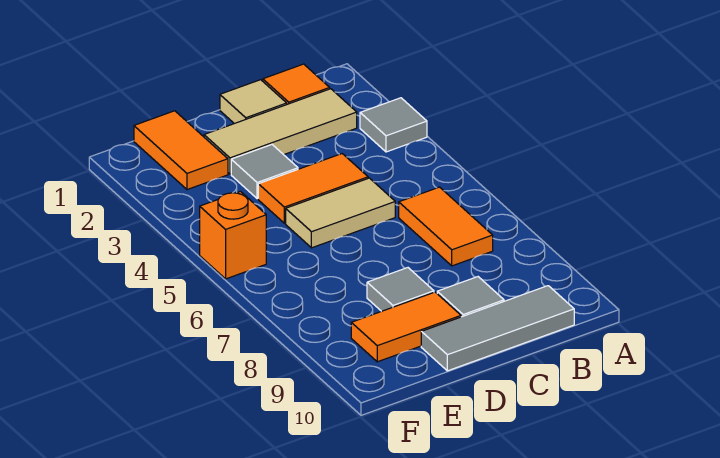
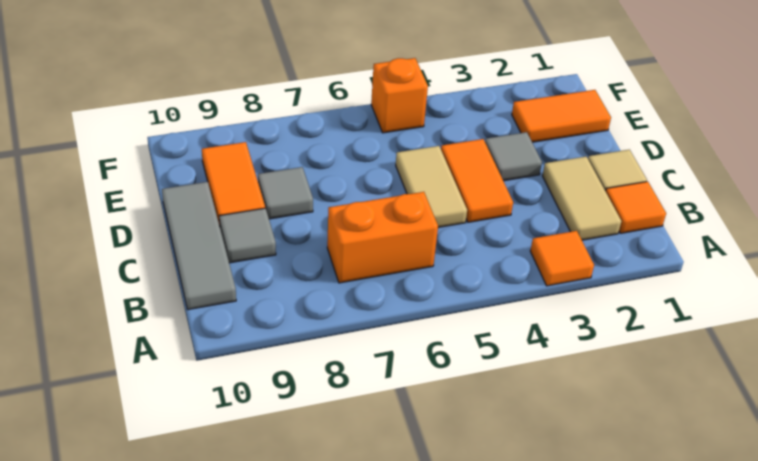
grey tile A3 level 1 -> orange tile A3 level 1
tan tile B2:D2 level 1 -> tan tile B2:C2 level 1
orange tile B6:B7 level 1 -> orange brick B6:B7 level 1

